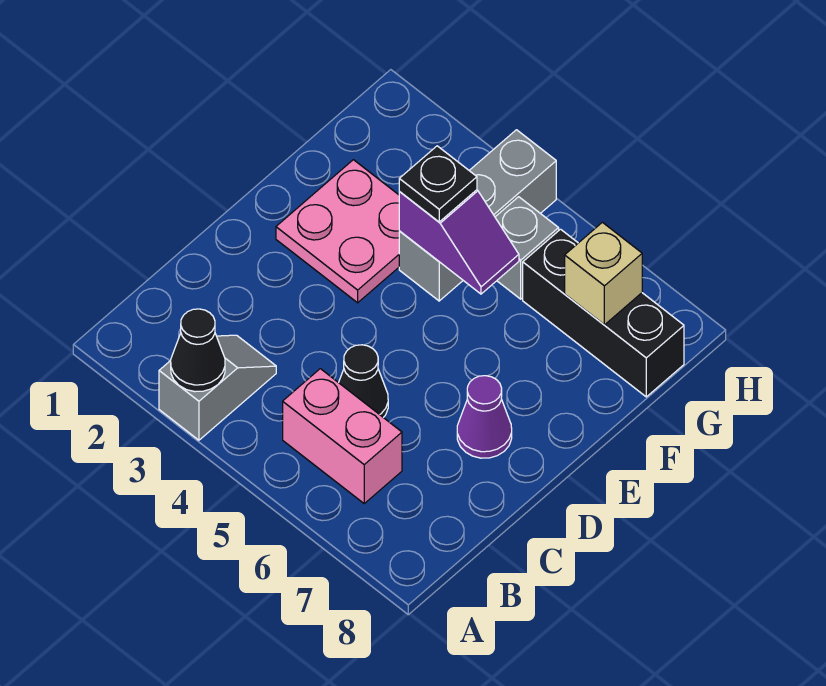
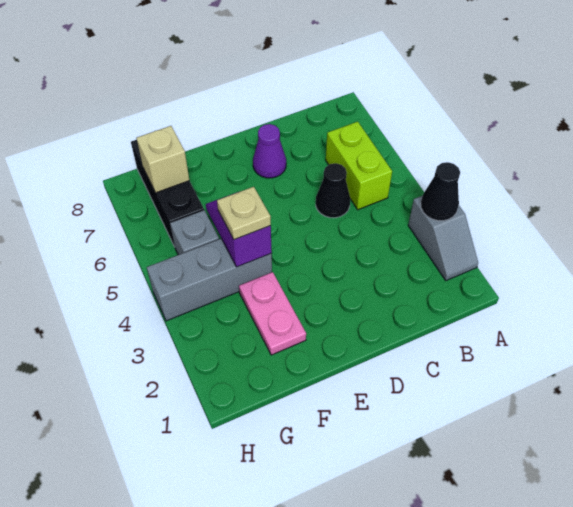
grey slope A3:B3 level 1 top A -> grey slope A2:A3 level 1 top 3
pink brick B5:B6 level 1 -> lime brick B5:B6 level 1
pink plate E2:F3 level 1 -> pink plate F2:F3 level 1
black plate F4 level 3 -> tan plate F4 level 3

